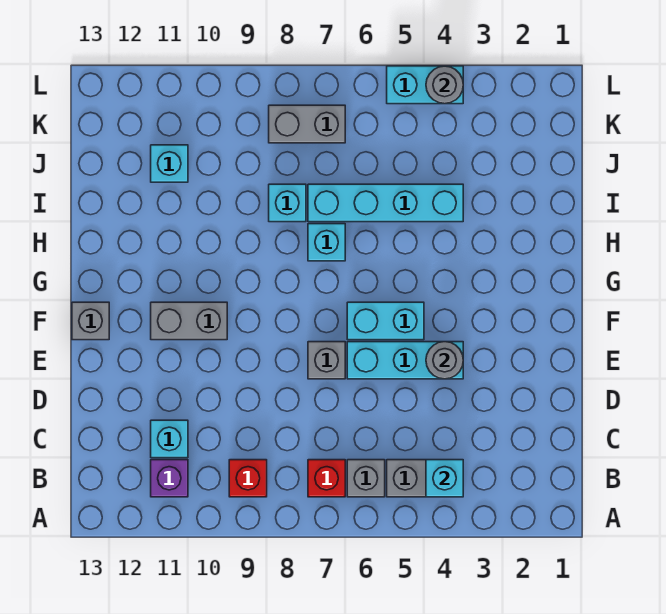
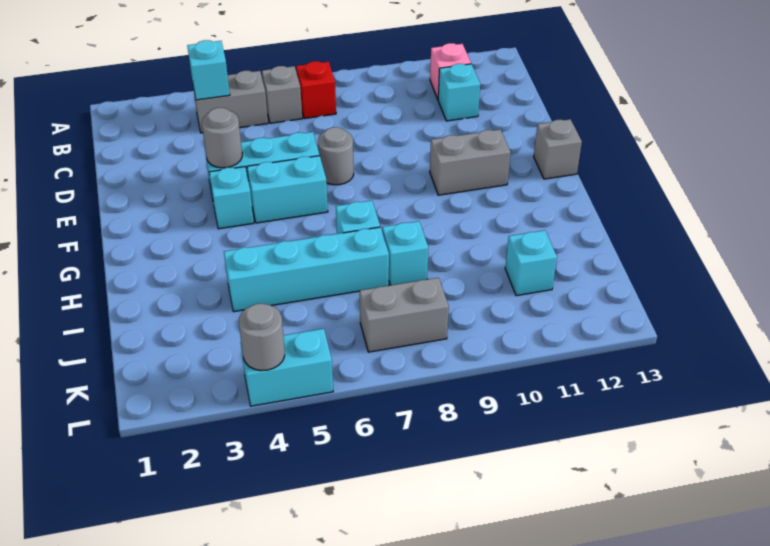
red brick B9 level 1 -> none
purple brick B11 level 1 -> pink brick B11 level 1
grey brick E7 level 1 -> grey round brick E7 level 1
none -> cyan brick F4 level 1

